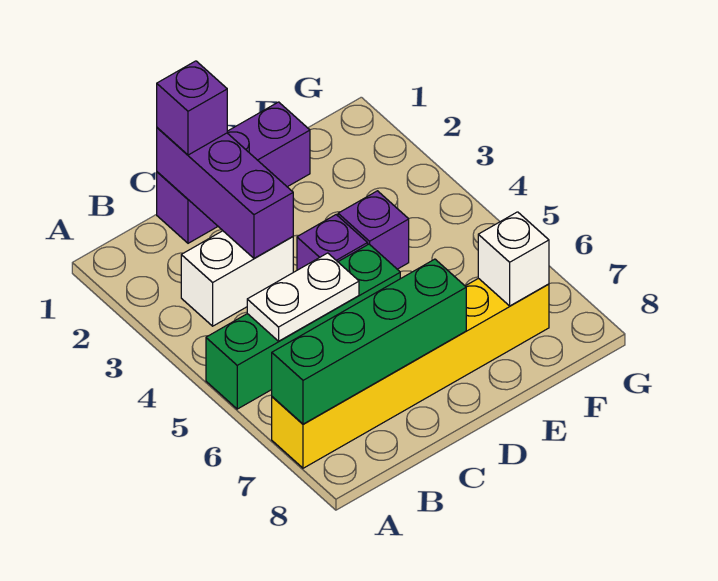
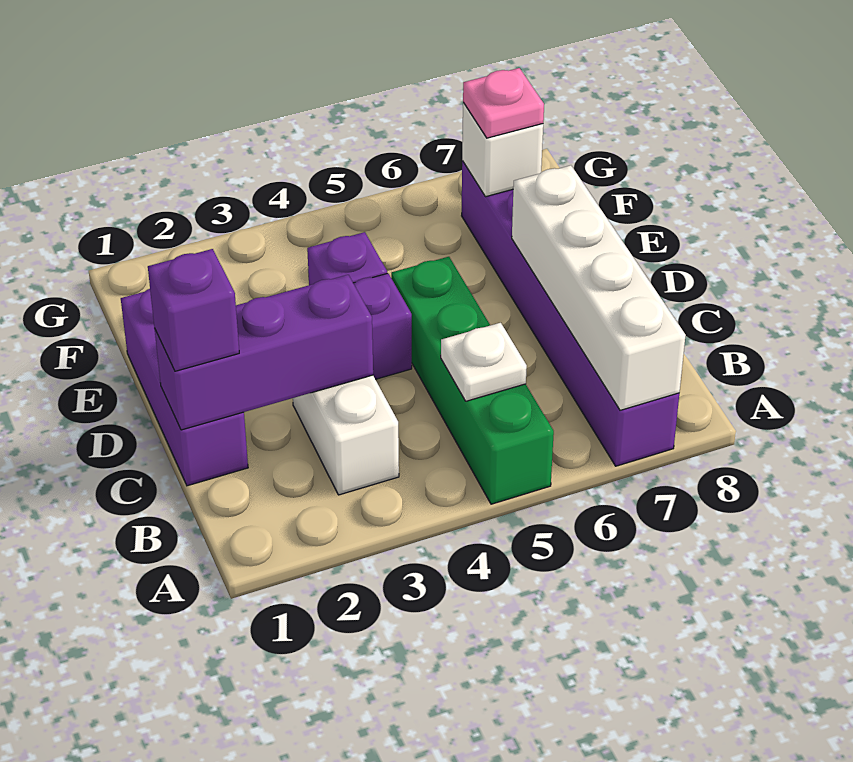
yellow brick A7:F7 level 1 -> purple brick A7:F7 level 1
green brick A7:D7 level 2 -> white brick A7:D7 level 2
white plate B5:C5 level 2 -> white plate B5 level 2
none -> pink plate F7 level 3

